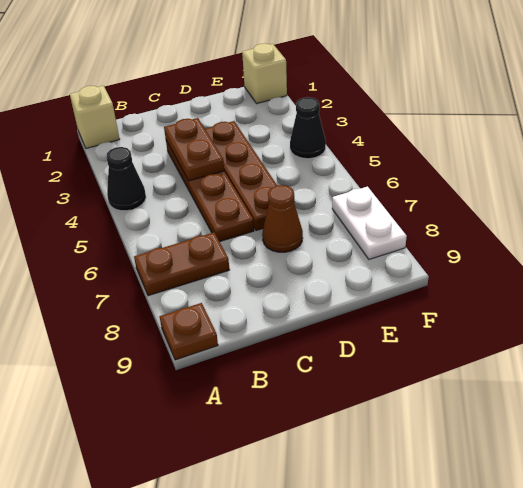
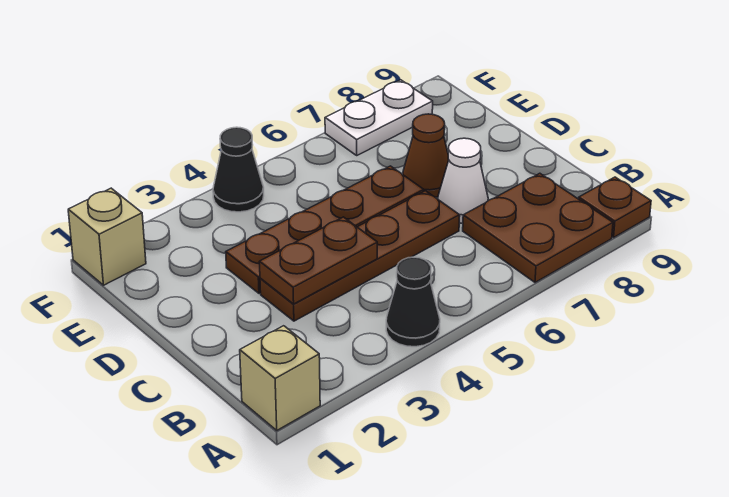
brown plate A7:B7 level 1 -> brown plate A7:B8 level 1
none -> white cone C7 level 1

